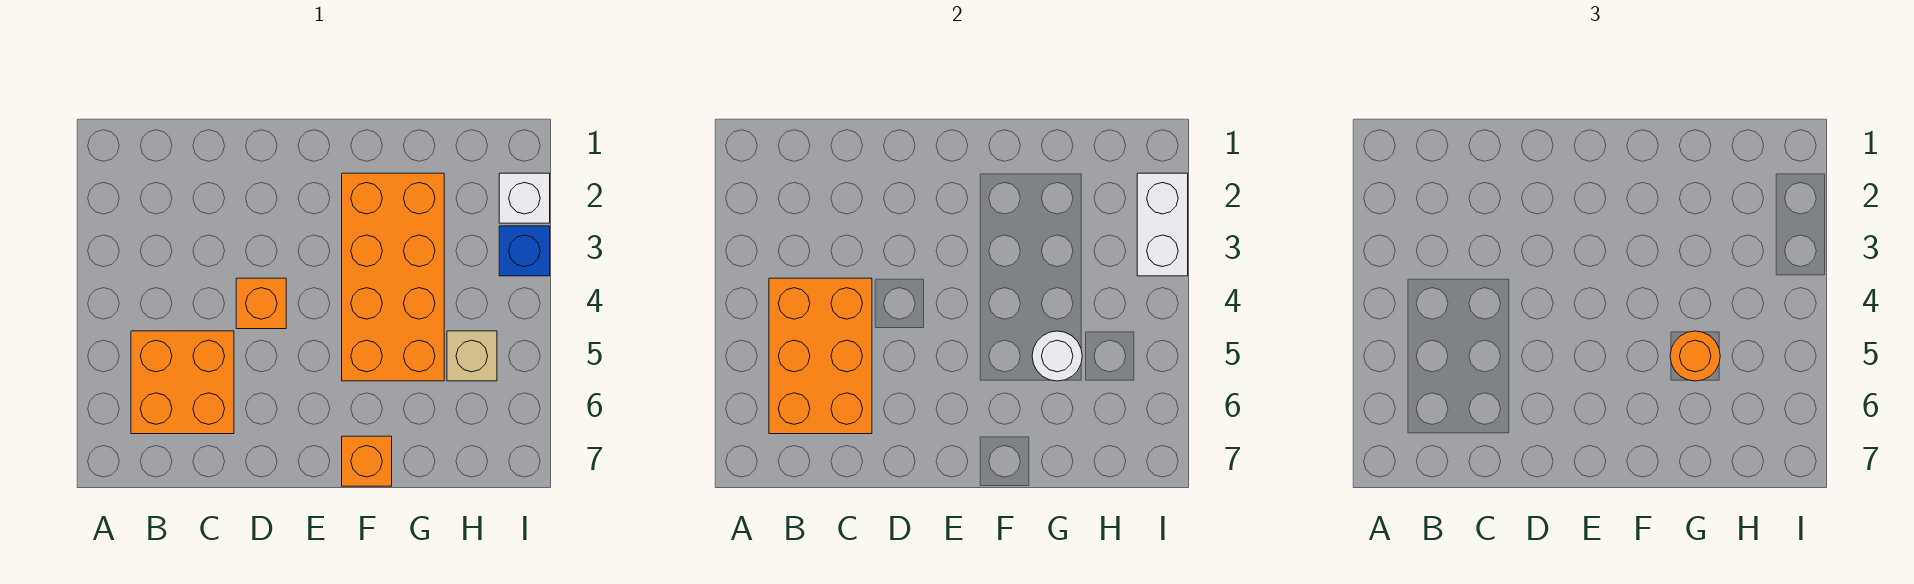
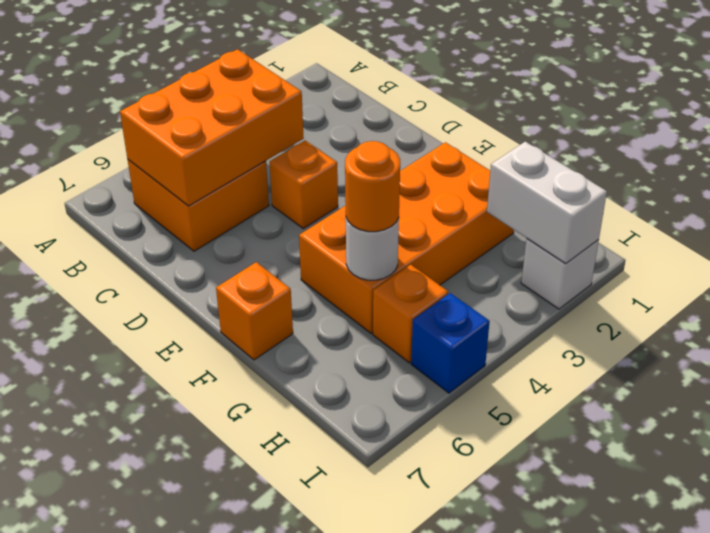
tan brick H5 level 1 -> orange brick H5 level 1
white brick I2:I3 level 2 -> white brick H2:I2 level 2
blue brick I3 level 1 -> blue brick I5 level 1

